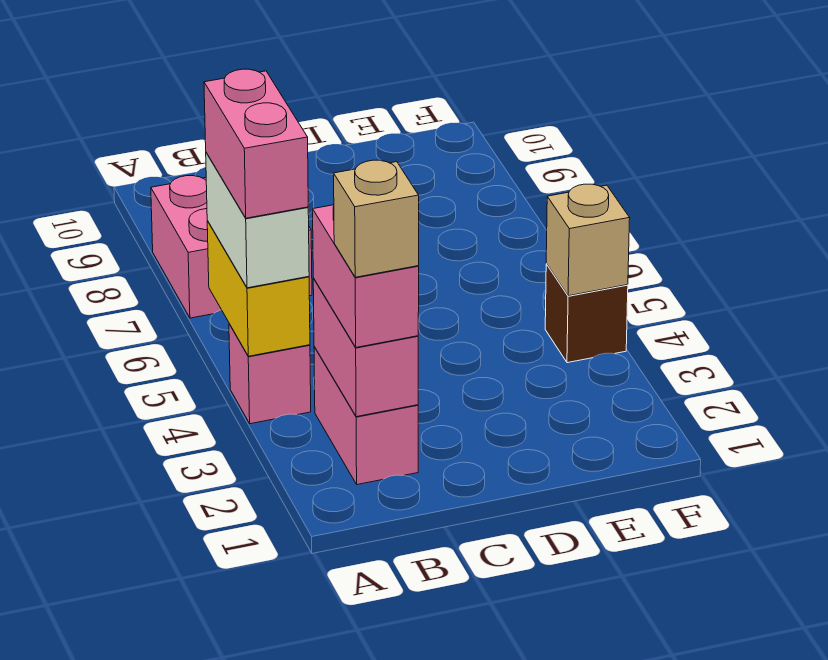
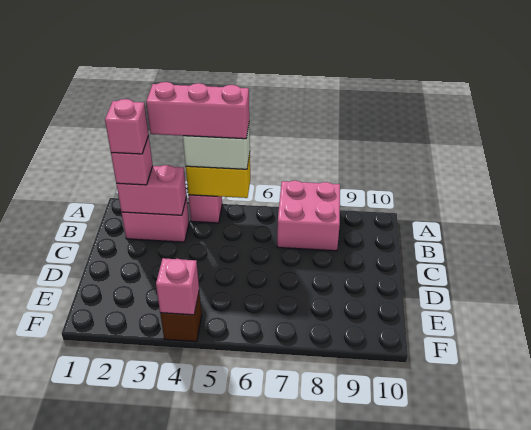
pink brick A4:A5 level 4 -> pink brick A3:A5 level 4
pink brick B2:B3 level 3 -> pink brick B2 level 3
tan brick B2 level 4 -> pink brick B2 level 4
tan brick F4 level 2 -> pink brick F4 level 2

